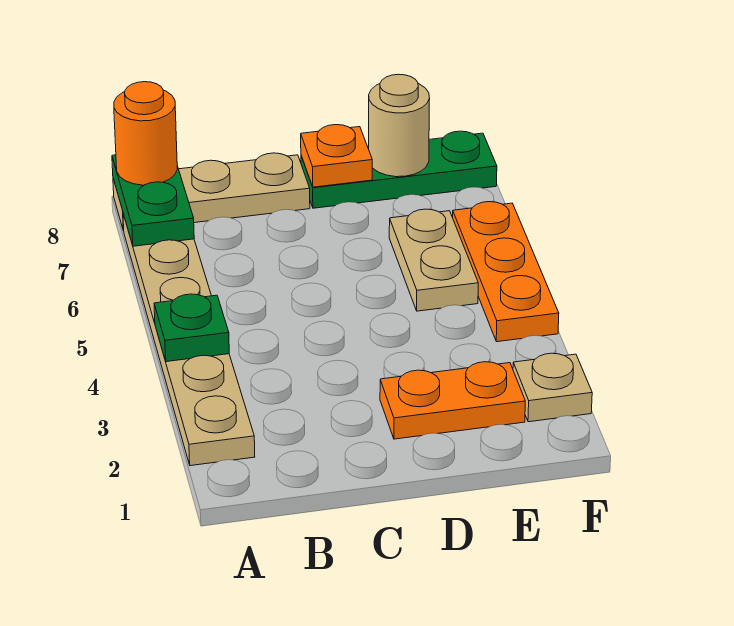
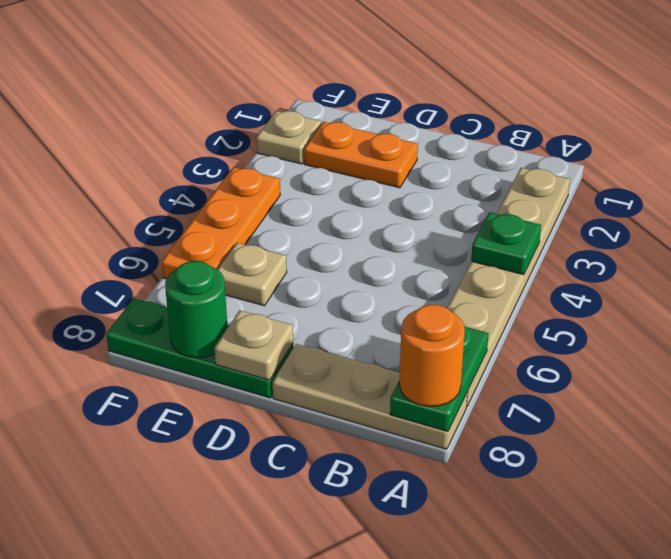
orange plate D8 level 2 -> tan plate D8 level 2
tan plate E5:E6 level 1 -> tan plate E6 level 1
tan round brick E8 level 2 -> green round brick E8 level 2

